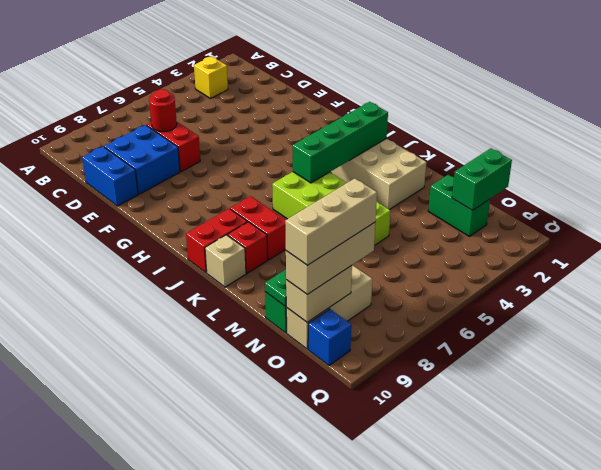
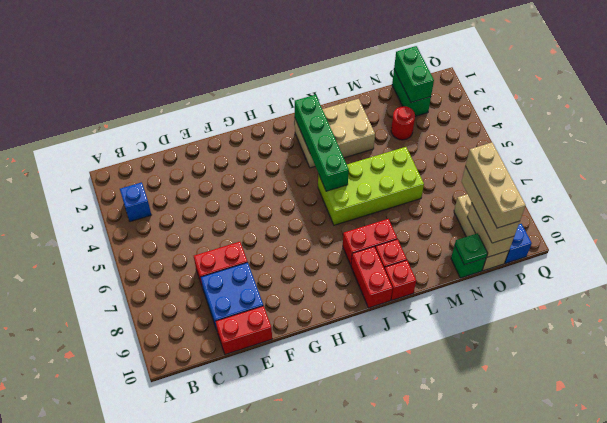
yellow brick B3 level 1 -> blue brick B3 level 1
red round brick D7 level 2 -> red round brick N3 level 1
blue brick D10:E10 level 1 -> red brick D10:E10 level 1
tan brick K10 level 1 -> red brick K10 level 1
green brick N2:O2 level 1 -> green brick O1:O2 level 1

